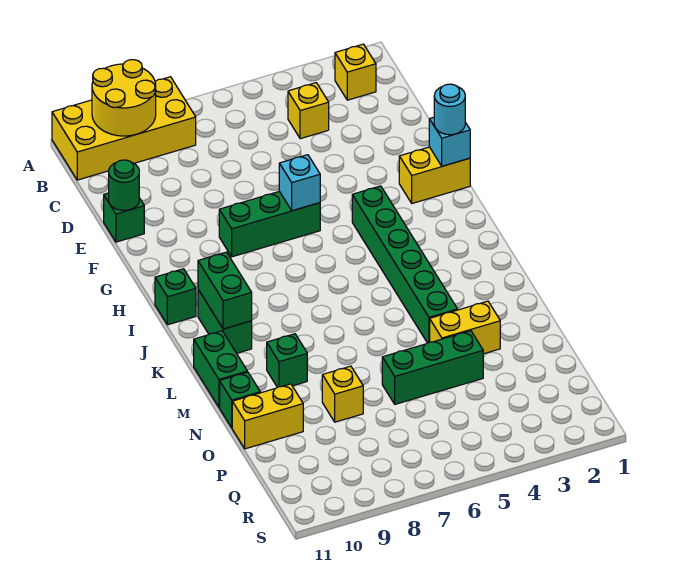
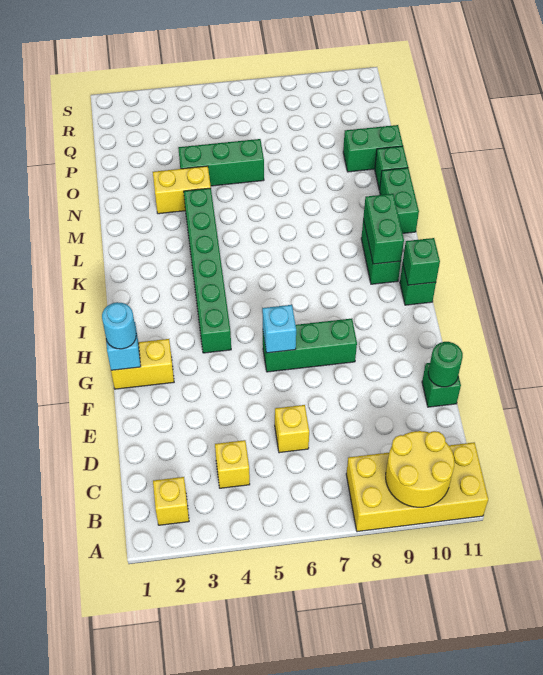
green brick M9 level 1 -> green brick I11 level 2
yellow brick O8 level 1 -> yellow brick D6 level 1
yellow brick O10:O11 level 1 -> green brick O10:O11 level 1

